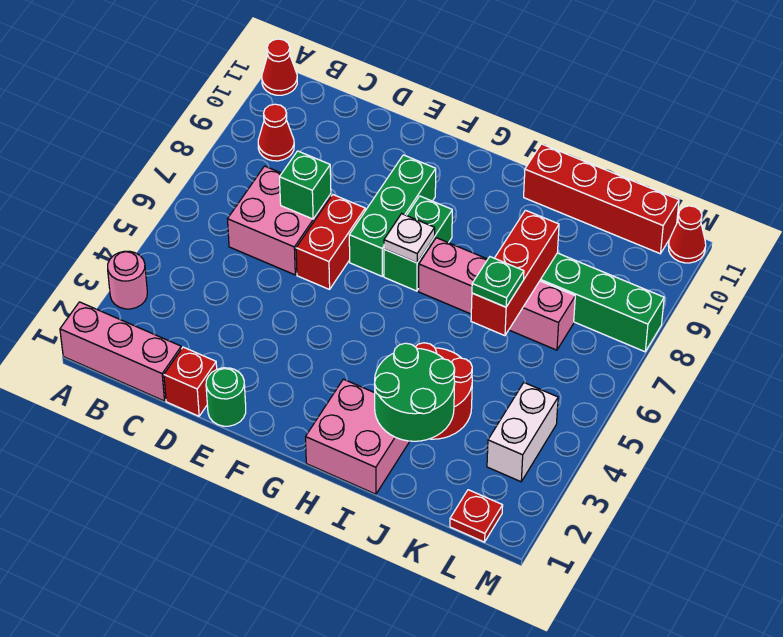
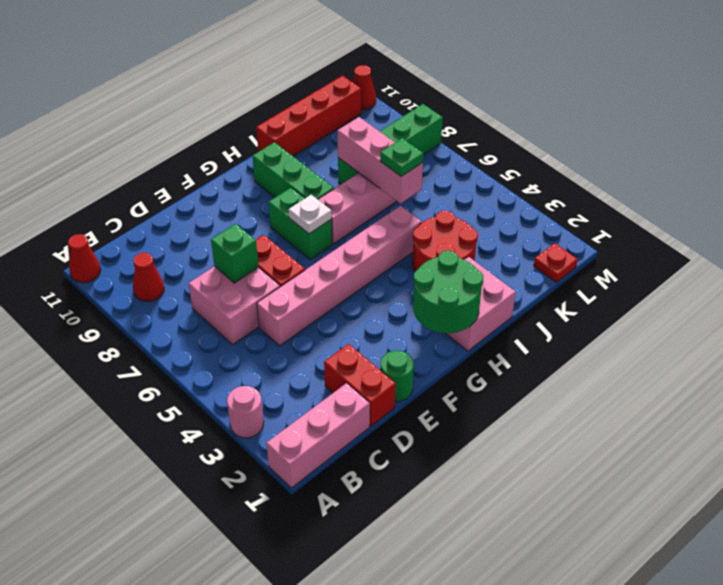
red brick D1 level 1 -> red brick D1:D2 level 1
none -> pink brick D5:I5 level 1
green brick F7:F9 level 1 -> green brick H8:H10 level 1
green round brick I2:J3 level 2 -> green round brick G1:H2 level 2
red brick J6:J8 level 2 -> pink brick J6:J8 level 2
white brick L3:L4 level 1 -> none

